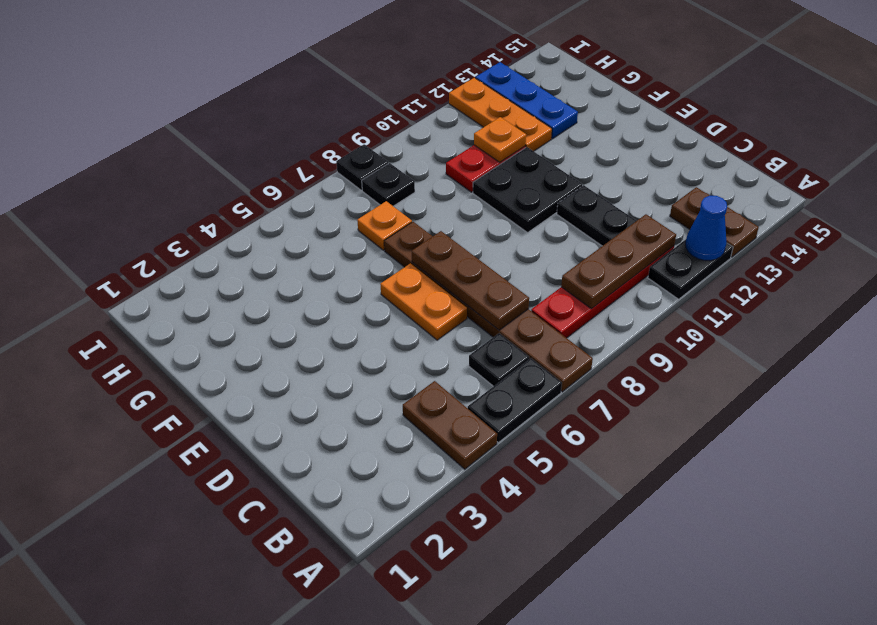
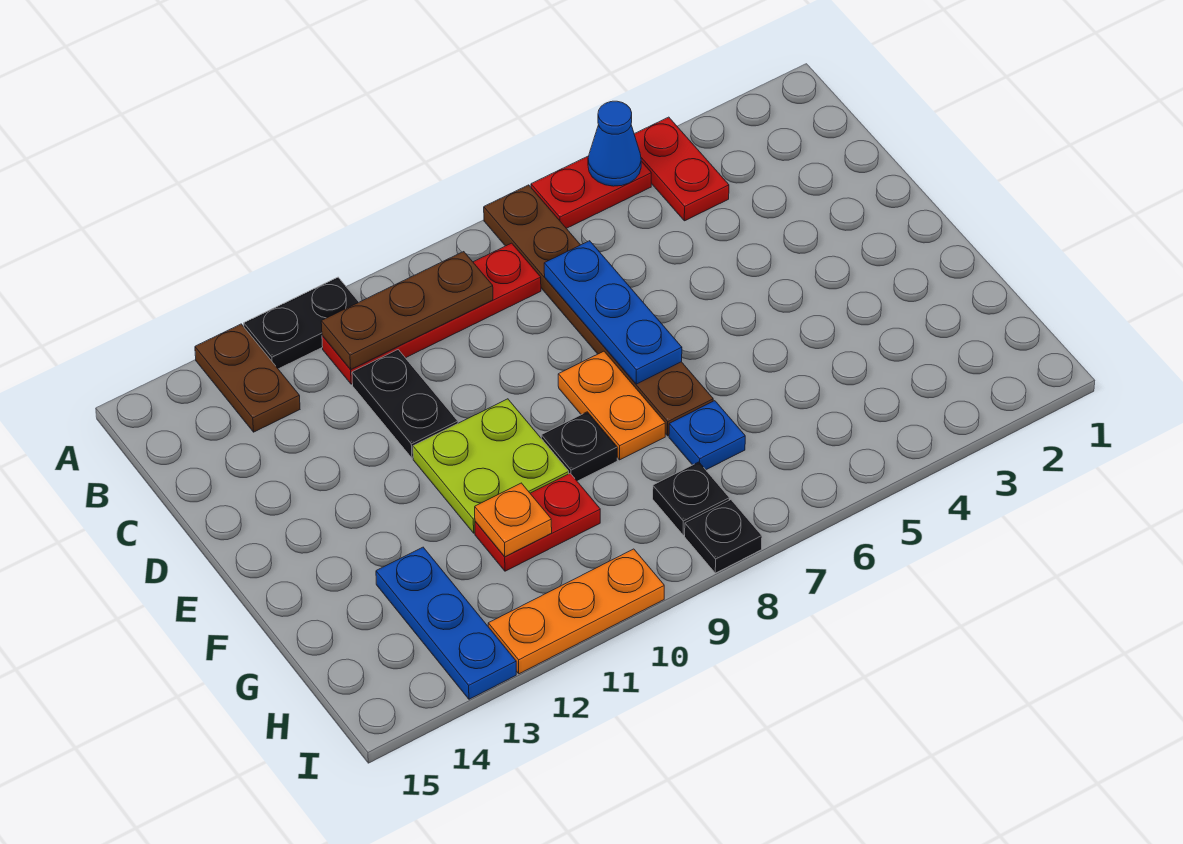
brown plate A4:B4 level 1 -> red plate A4:B4 level 1
black plate A5:A6 level 1 -> red plate A5:A6 level 1
blue cone A12 level 2 -> blue cone A5 level 2
black plate B6 level 1 -> black plate F9 level 1
brown plate C7:E7 level 2 -> blue plate C7:E7 level 2
orange plate D6:E6 level 1 -> orange plate E8:F8 level 1
black plate E10:F11 level 1 -> lime plate E10:F11 level 1
orange plate G7 level 1 -> blue plate G7 level 1
orange plate G12:I12 level 1 -> orange plate I10:I12 level 1

